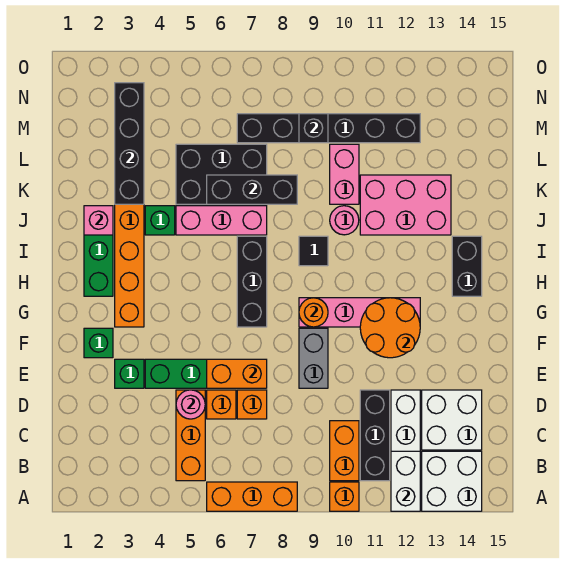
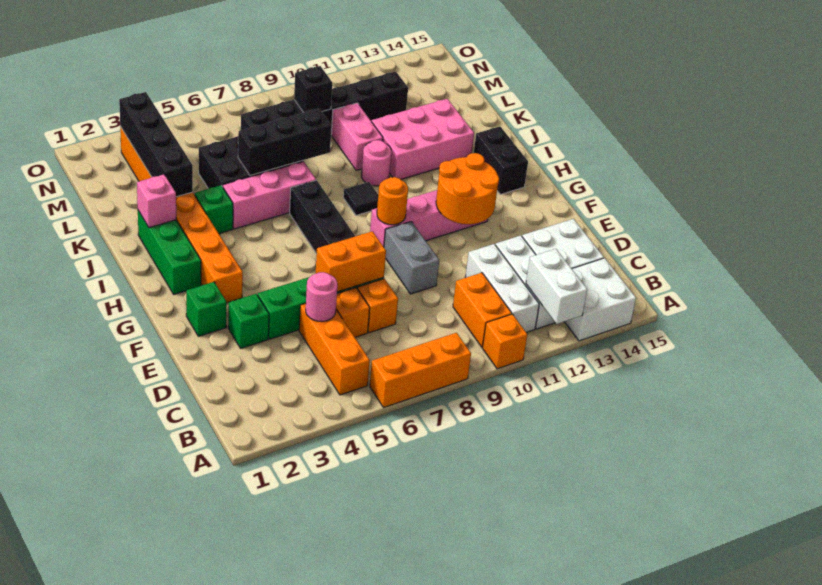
black brick B11:D11 level 1 -> white brick B11:D11 level 1

